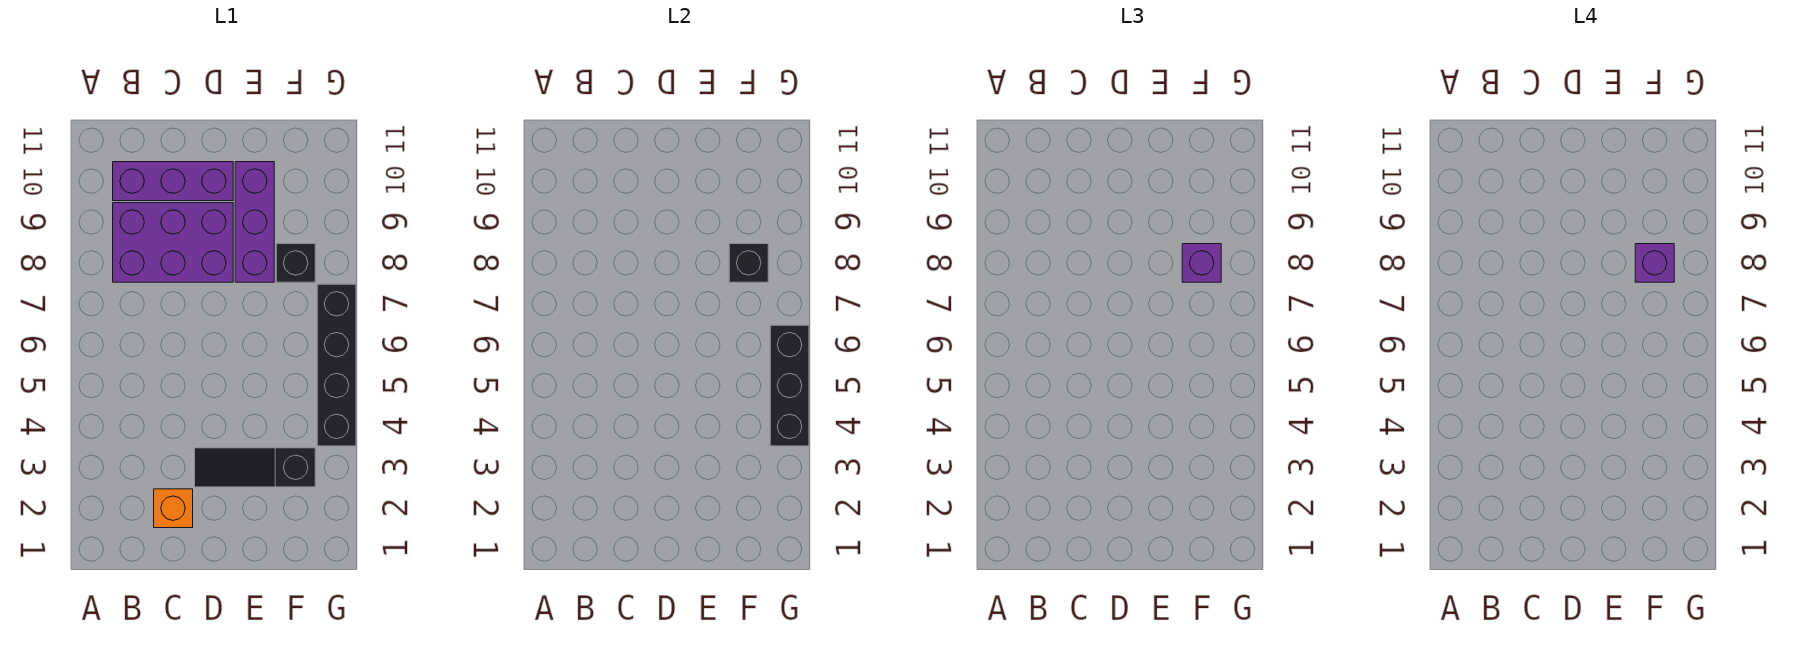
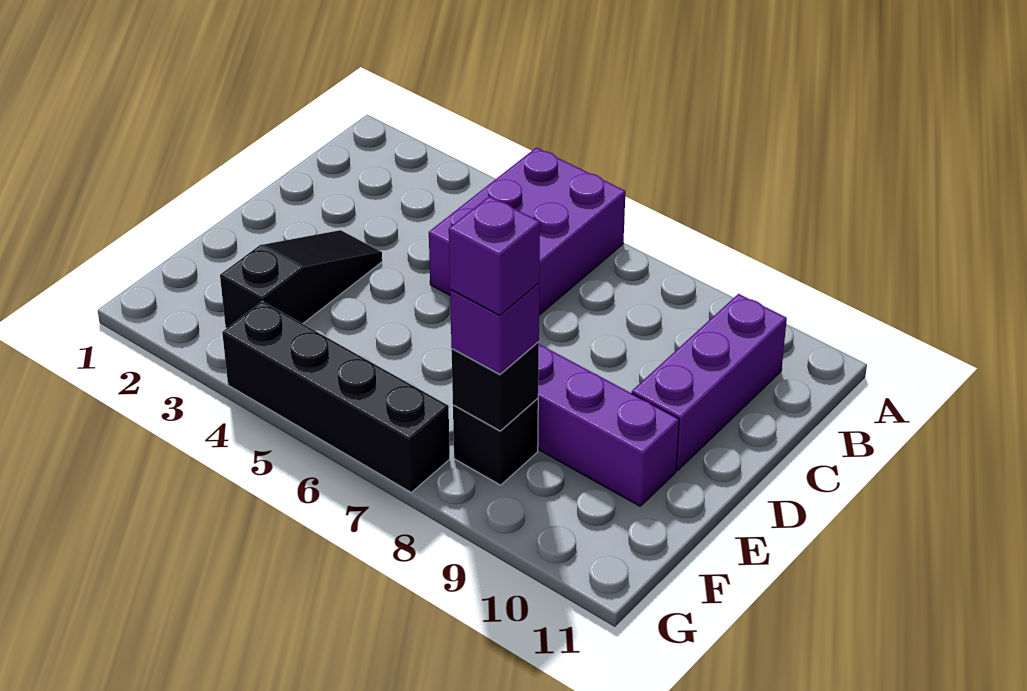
purple brick B8:D9 level 1 -> purple brick A5:C6 level 1
orange brick C2 level 1 -> none
black brick G4:G6 level 2 -> none

